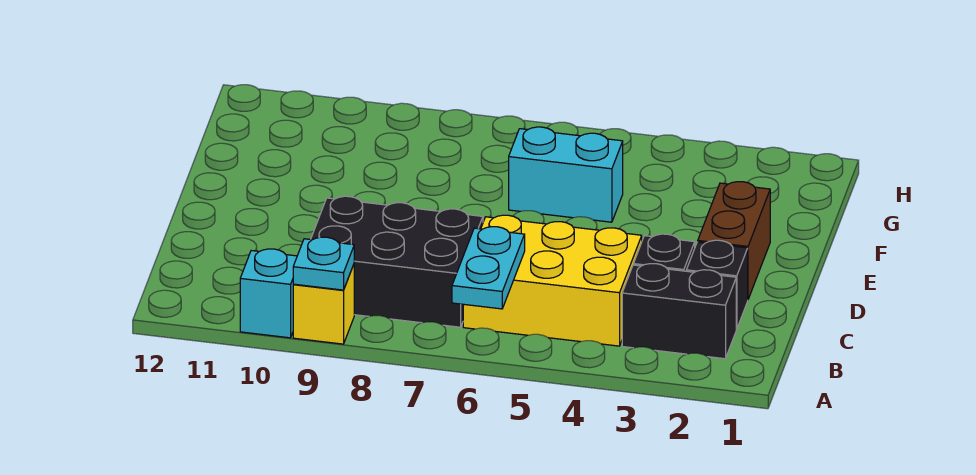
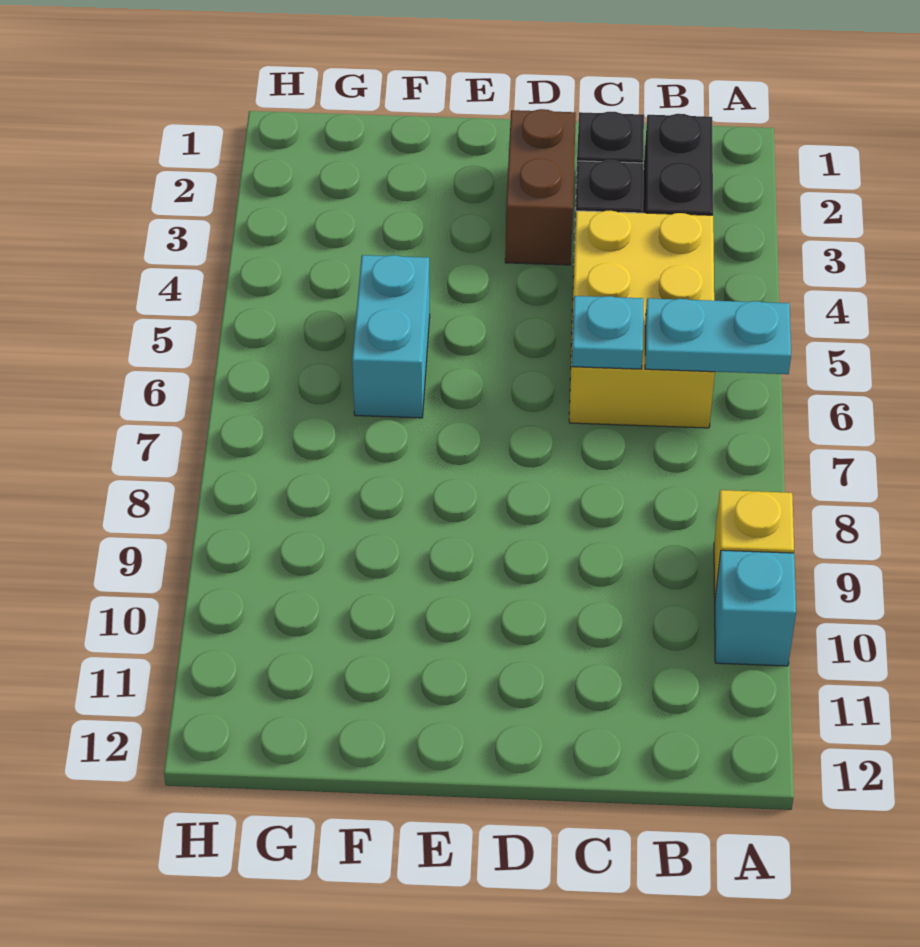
cyan plate A9 level 2 -> cyan plate C6 level 2
black brick B7:C9 level 1 -> none
brown brick D2:E2 level 1 -> brown brick D2:D3 level 1

